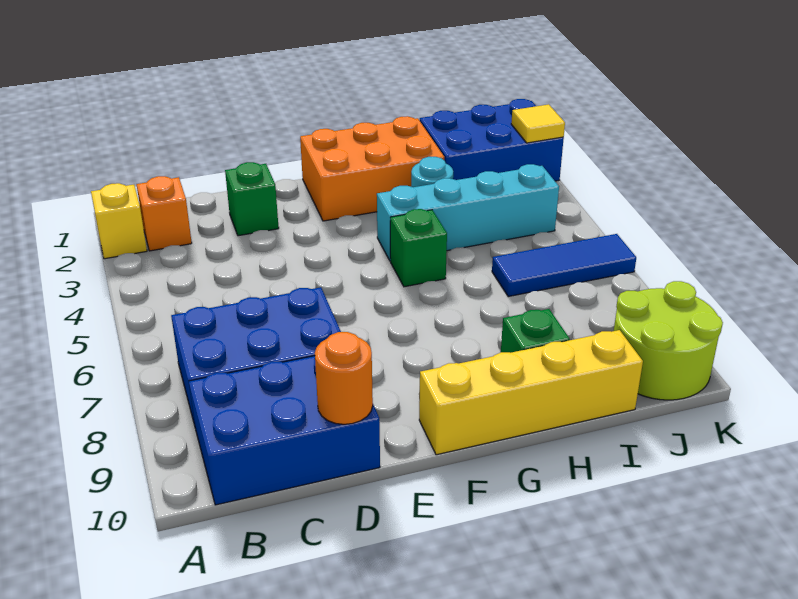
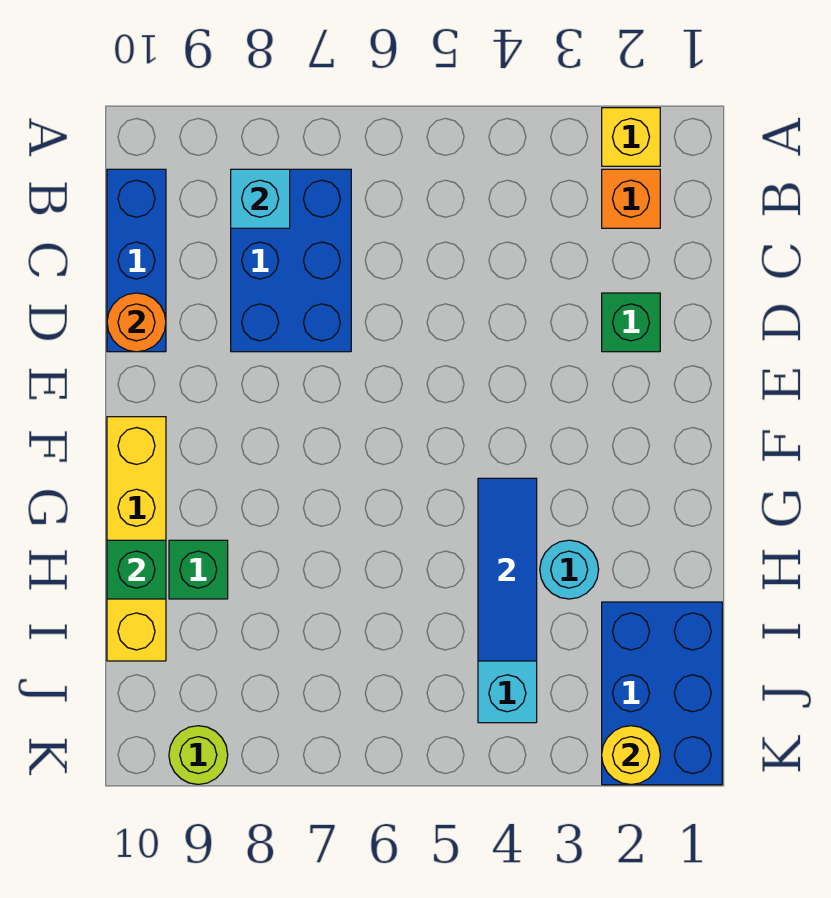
none -> cyan brick B8 level 2
blue brick B9:D10 level 1 -> blue brick B10:D10 level 1
orange brick F1:H2 level 1 -> none
green brick G5 level 1 -> green brick H10 level 2
blue tile I6:K6 level 1 -> blue tile G4:I4 level 2
lime round brick J9:K10 level 1 -> lime round brick K9 level 1
yellow tile K2 level 2 -> yellow round brick K2 level 2

